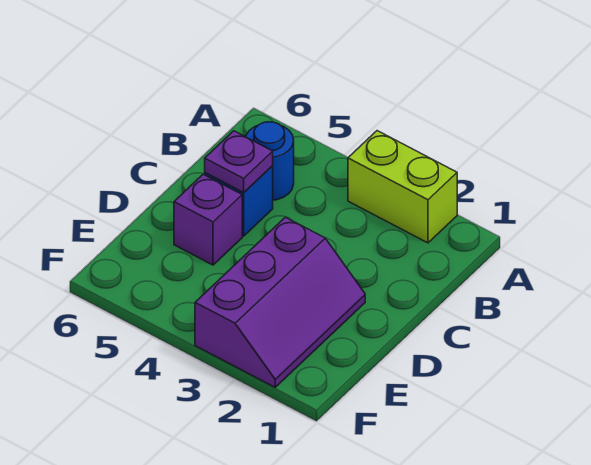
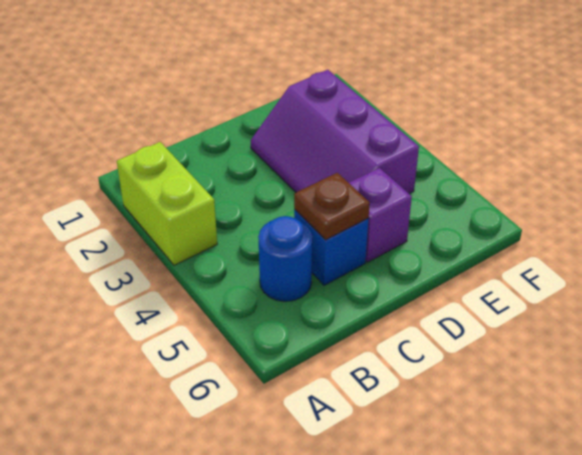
purple plate C5 level 2 -> brown plate C5 level 2
purple slope D2:F3 level 1 top 3 -> purple slope D2:E4 level 1 top E

